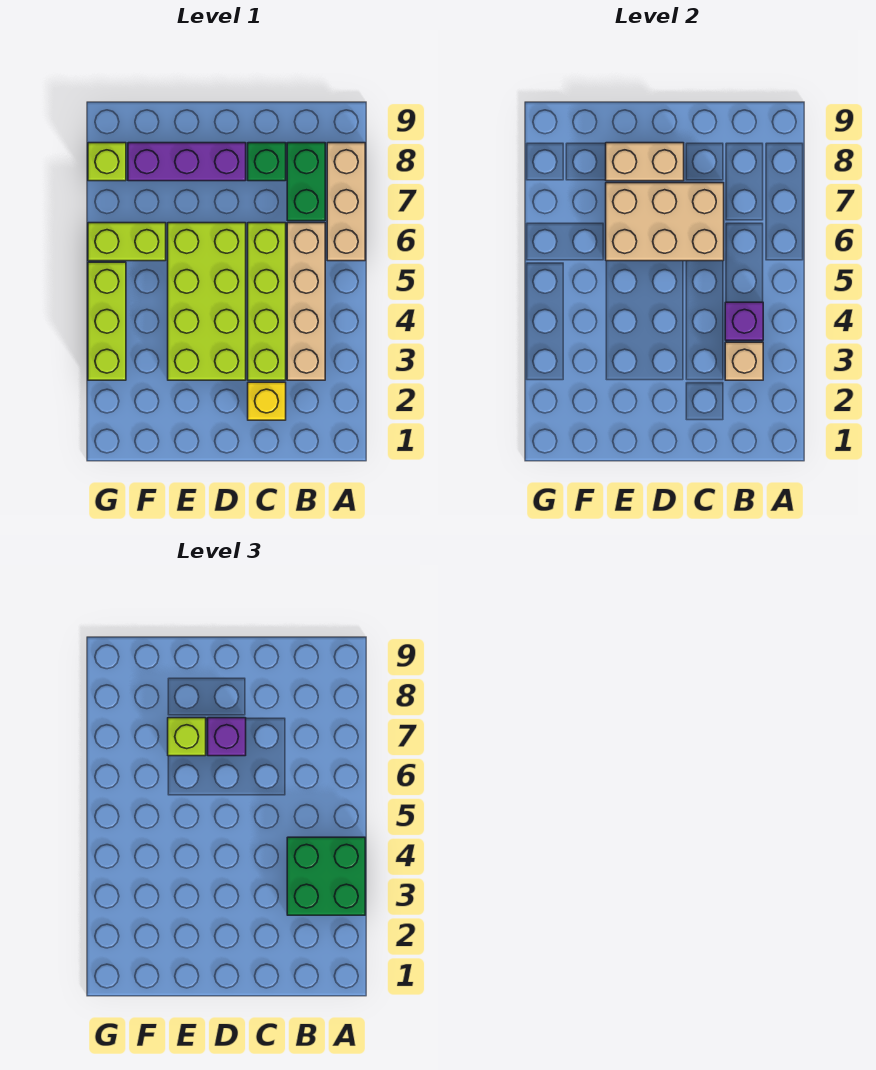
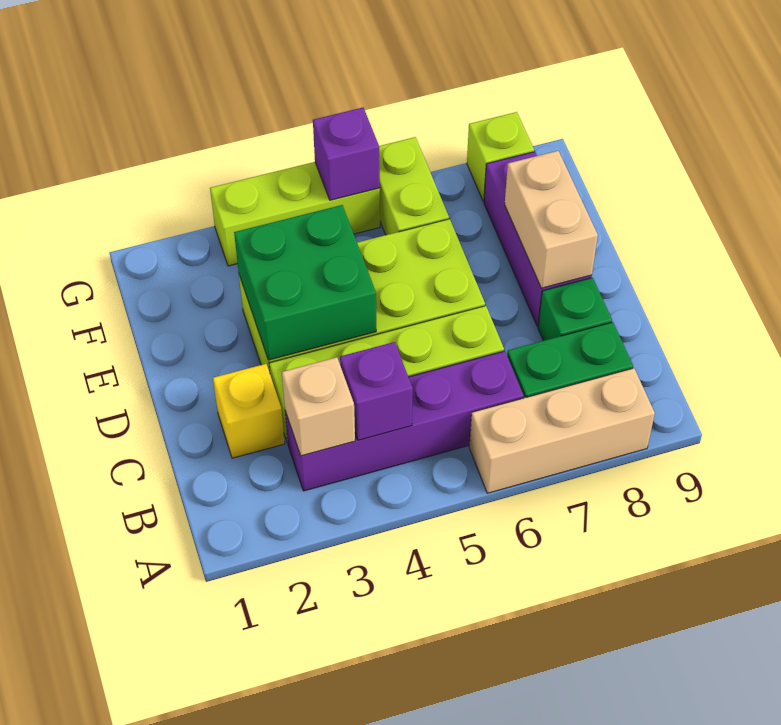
green brick A3:B4 level 3 -> green brick D3:E4 level 2
tan brick B3:B6 level 1 -> purple brick B3:B6 level 1
tan brick C6:E7 level 2 -> none
purple brick D7 level 3 -> purple brick G5 level 2
lime brick E7 level 3 -> none

